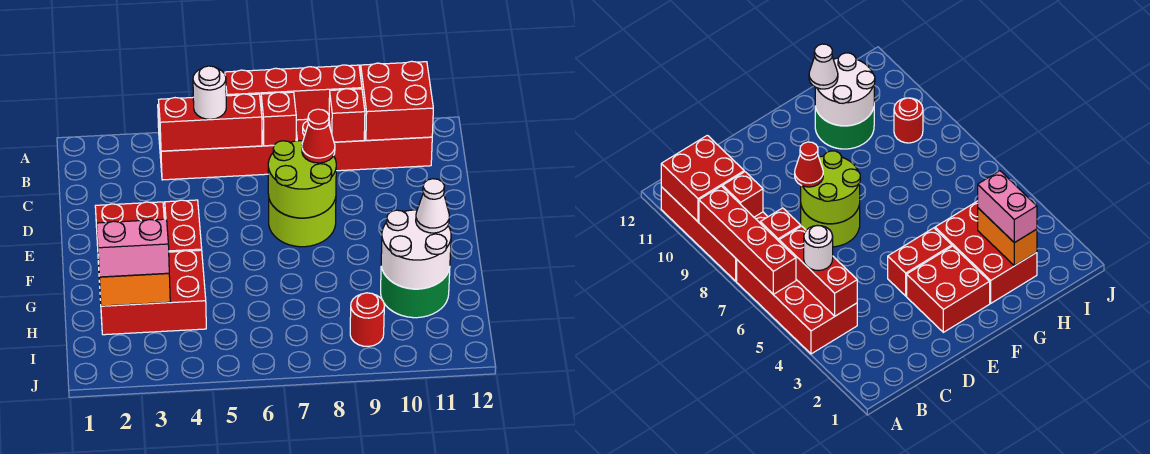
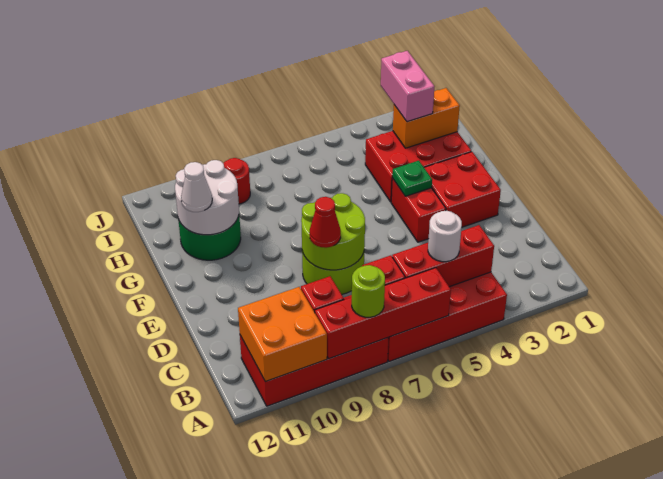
none -> lime round brick A8 level 3
red brick A10:B11 level 2 -> orange brick A10:B11 level 2
none -> green plate F4 level 2
pink brick H2:H3 level 3 -> pink brick H3:I3 level 3

